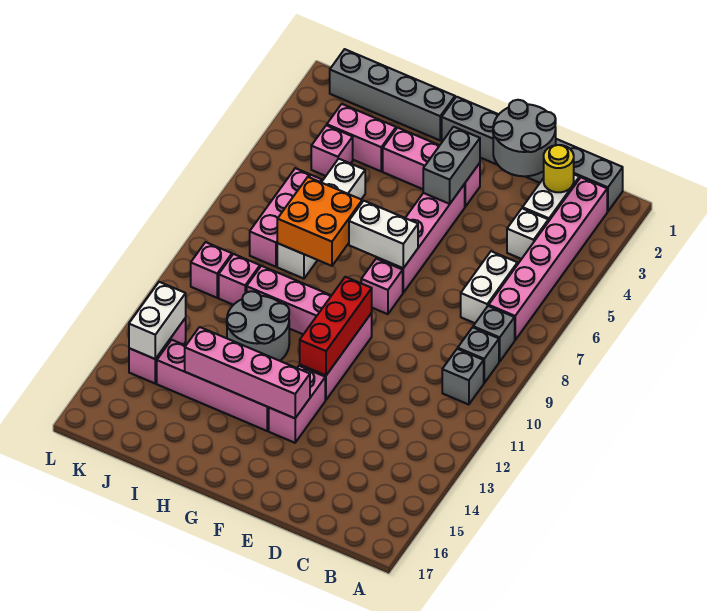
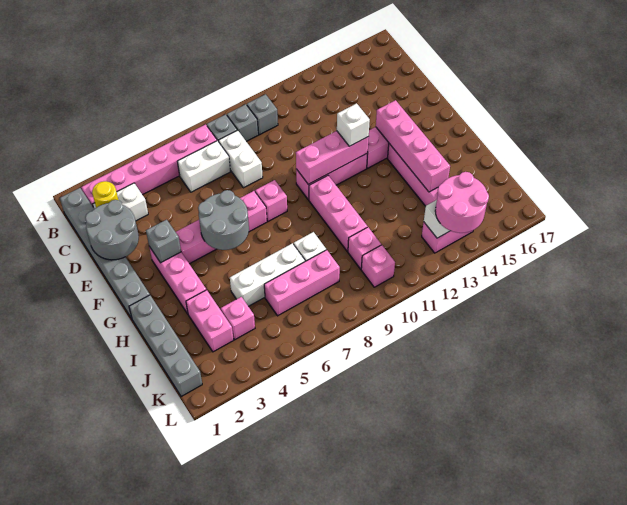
white brick C4 level 1 -> white brick F12 level 3
grey brick F3:F4 level 2 -> grey brick F3 level 2
white brick F7:G7 level 2 -> white brick C8:D8 level 1
red brick F10:F12 level 2 -> pink brick F10:F12 level 2
orange brick H7:I8 level 2 -> none
grey round brick H11:I12 level 1 -> grey round brick F5:G6 level 2
none -> pink round brick K13:L14 level 3

